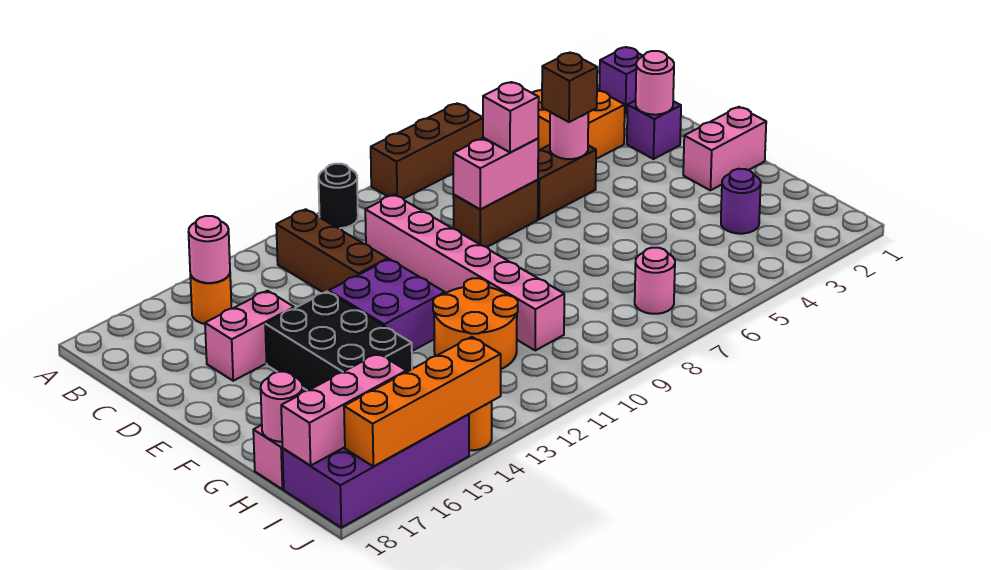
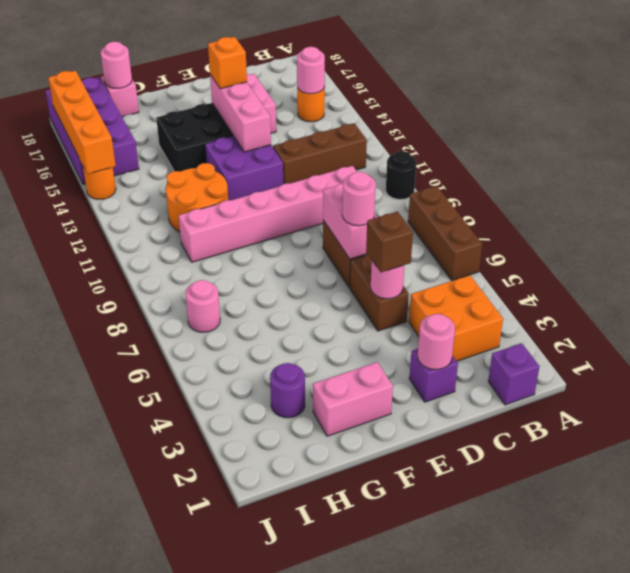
pink brick D7 level 3 -> pink round brick D7 level 3
none -> orange brick E15 level 3
pink brick F1:F2 level 1 -> pink brick F2:G2 level 1
pink brick I16:I18 level 2 -> pink brick E13:E15 level 2

